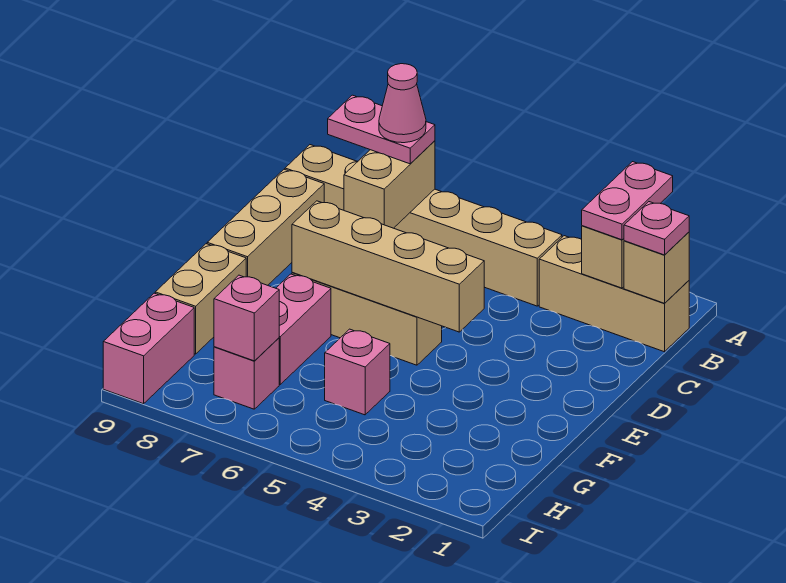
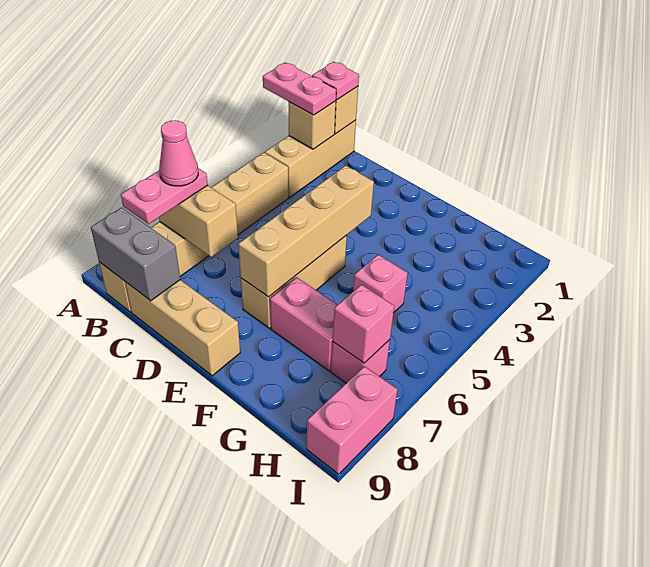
none -> grey brick B9:C9 level 2
tan brick F9:G9 level 1 -> none
pink brick H9:I9 level 1 -> pink brick I8:I9 level 1

